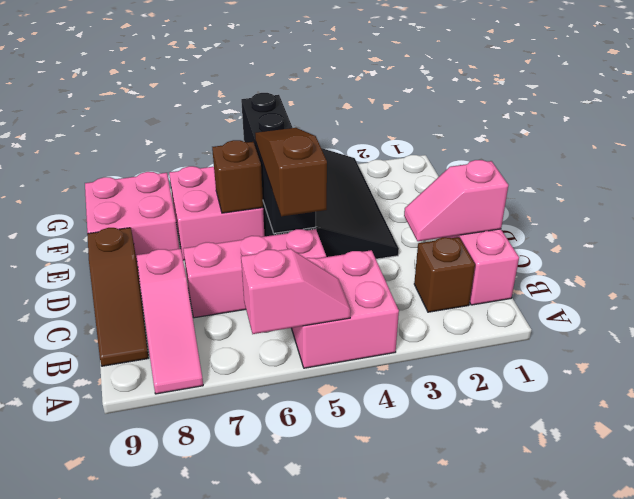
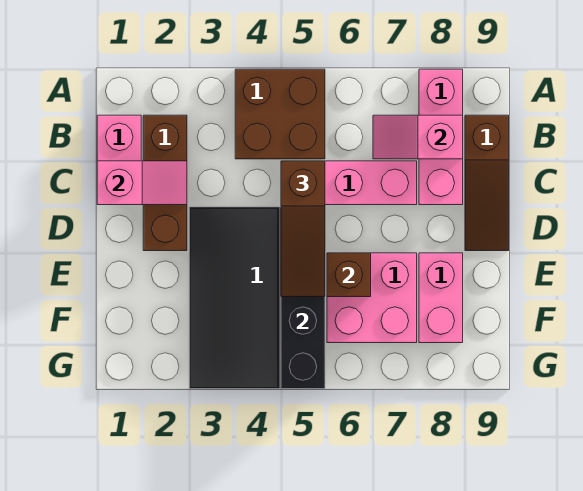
pink brick A4:B5 level 1 -> brown brick A4:B5 level 1
pink slope A5:A6 level 2 top 6 -> pink slope B7:B8 level 2 top 8
pink slope A8:C8 level 1 top C -> pink brick A8:C8 level 1
brown brick B2 level 1 -> brown brick B2:D2 level 1
brown slope B9:D9 level 1 top D -> brown slope B9:D9 level 1 top B
pink brick E8:F9 level 1 -> pink brick E8:F8 level 1

